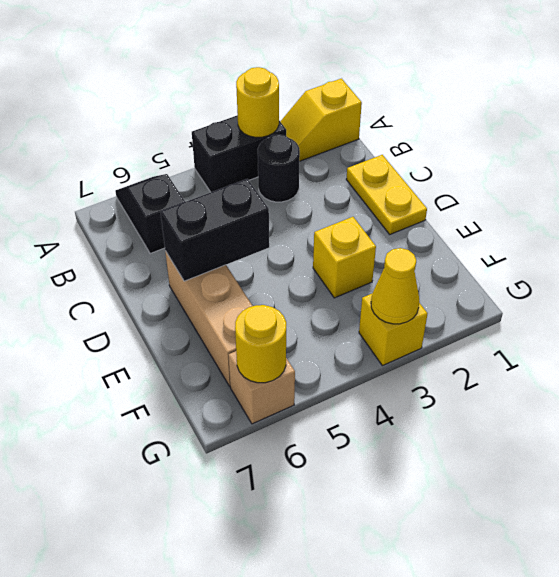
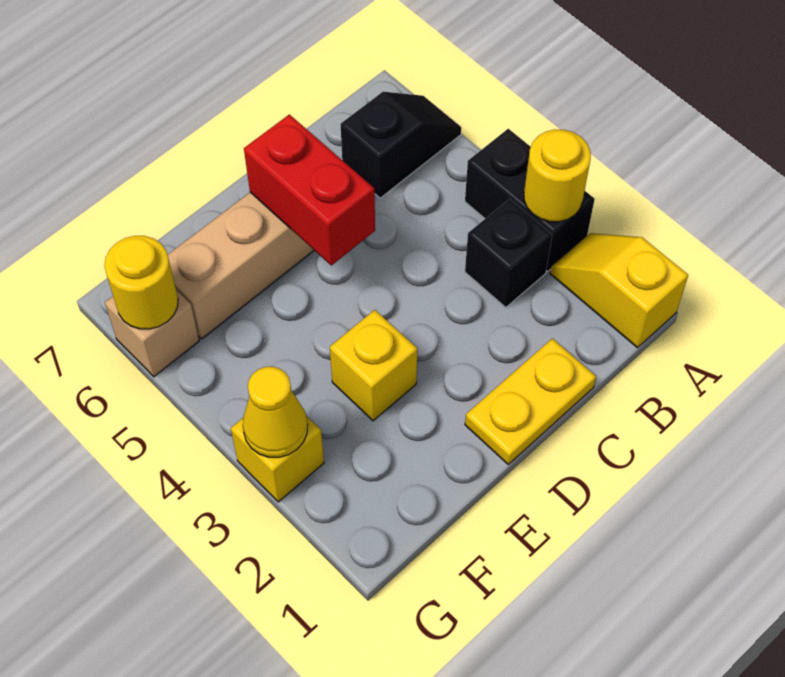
black round brick B3 level 1 -> black brick B3 level 1
black brick D5:D6 level 2 -> red brick D5:D6 level 2

